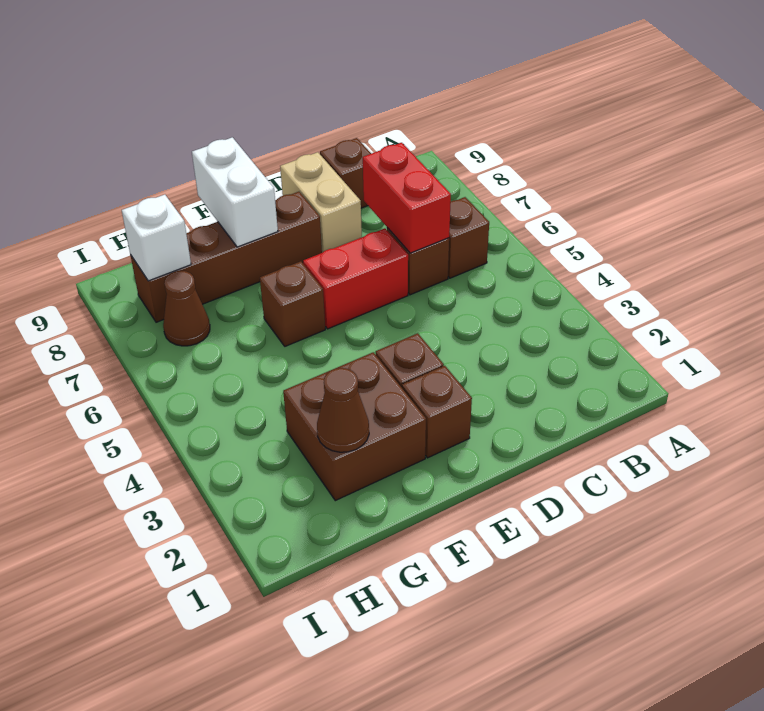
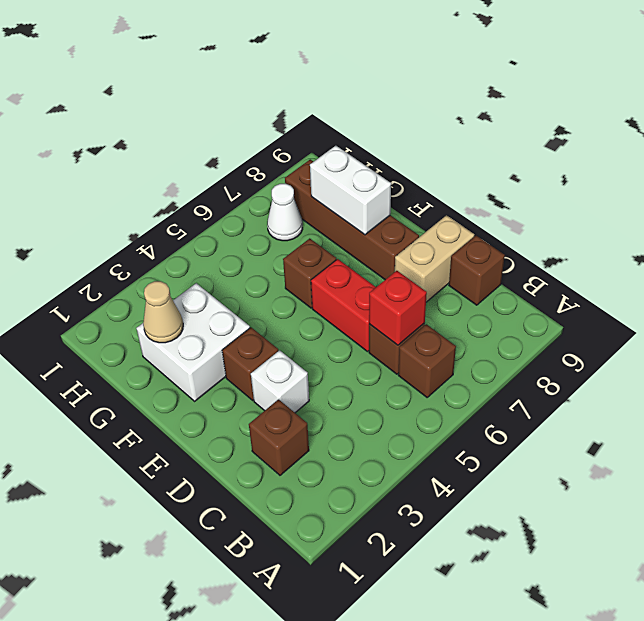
red brick C6:C7 level 2 -> red brick C6 level 2
brown brick E2 level 1 -> brown brick C2 level 1
brown brick F2:G3 level 1 -> white brick F2:G3 level 1
white brick F8:F9 level 2 -> white brick F8:G8 level 2
brown cone G2 level 2 -> tan cone G2 level 2
brown cone H7 level 1 -> white cone H7 level 1
white brick H8 level 2 -> white brick D3 level 1

